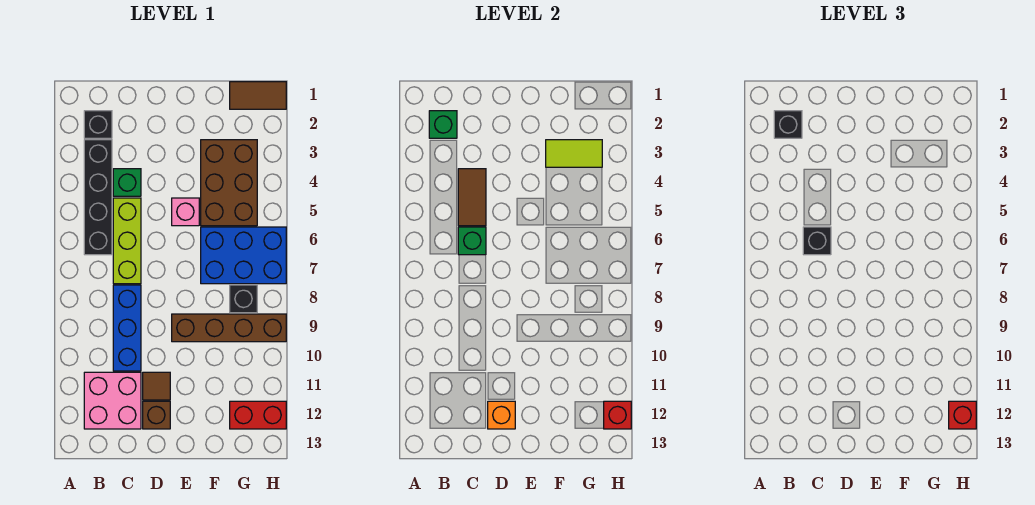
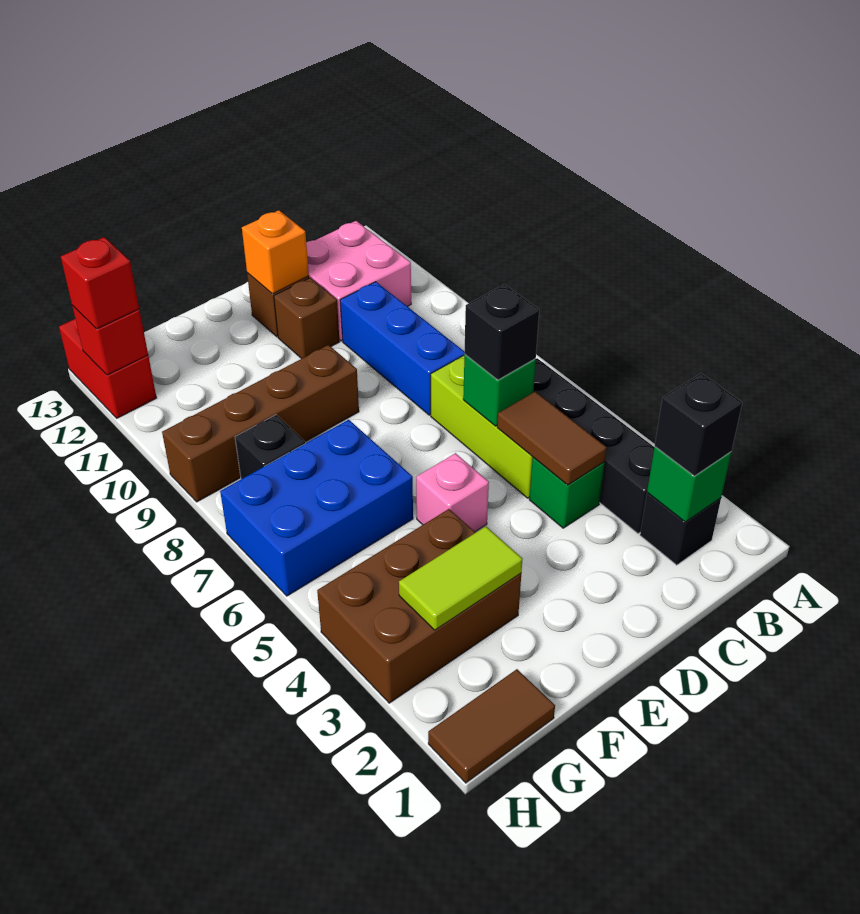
brown tile D11 level 1 -> brown brick D11 level 1
brown brick F3:G5 level 1 -> brown brick F3:H4 level 1
red brick G12:H12 level 1 -> red brick H12:H13 level 1

